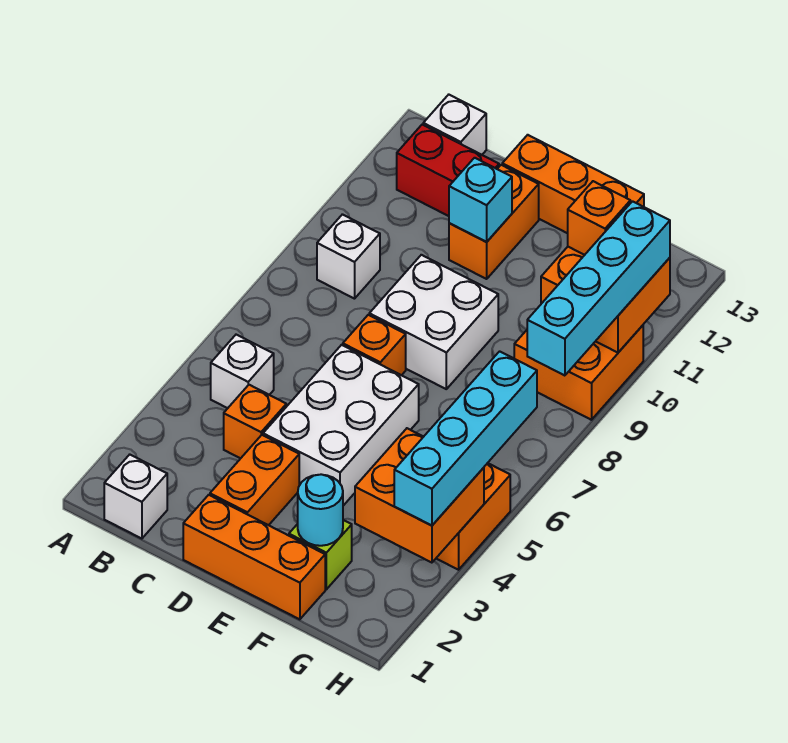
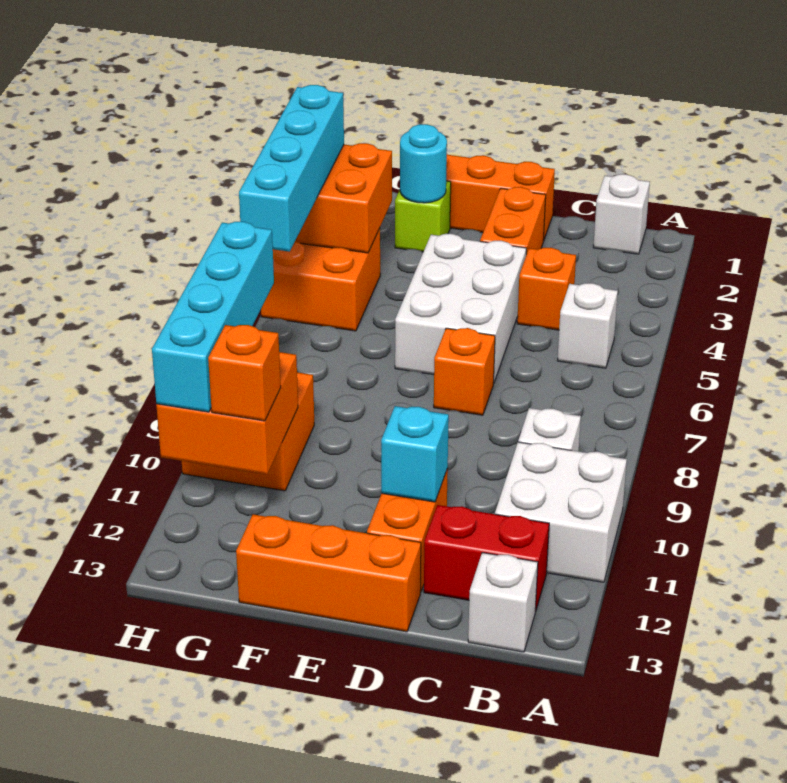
white brick D8:E9 level 1 -> white brick A10:B11 level 1

